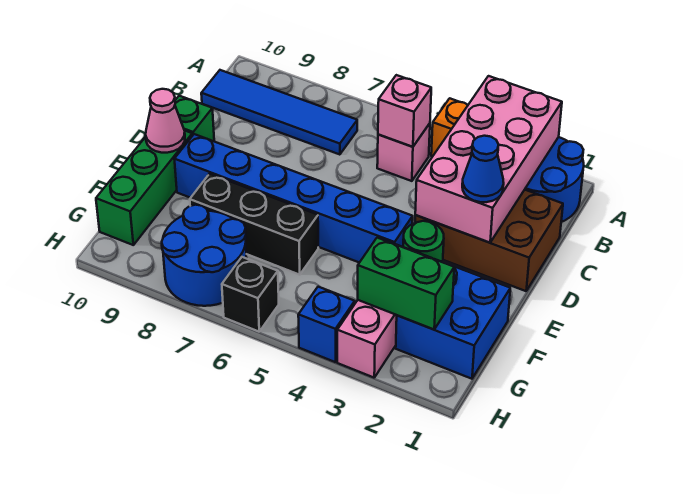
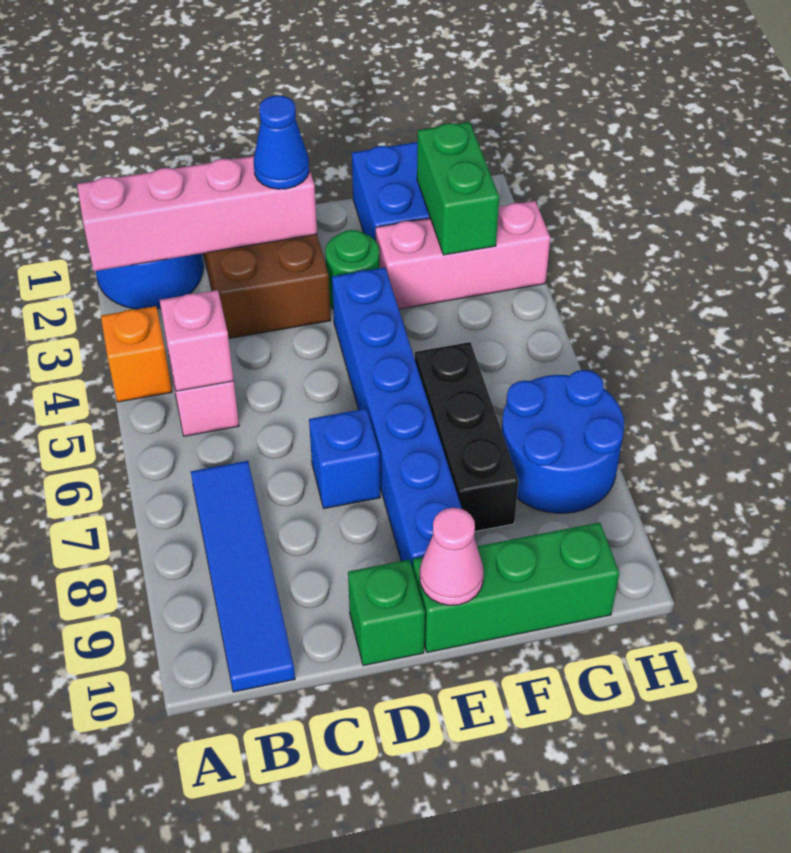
pink brick A2:D3 level 2 -> pink brick A2:D2 level 2
blue brick H4 level 1 -> blue brick D7 level 1
black brick H6 level 1 -> none

